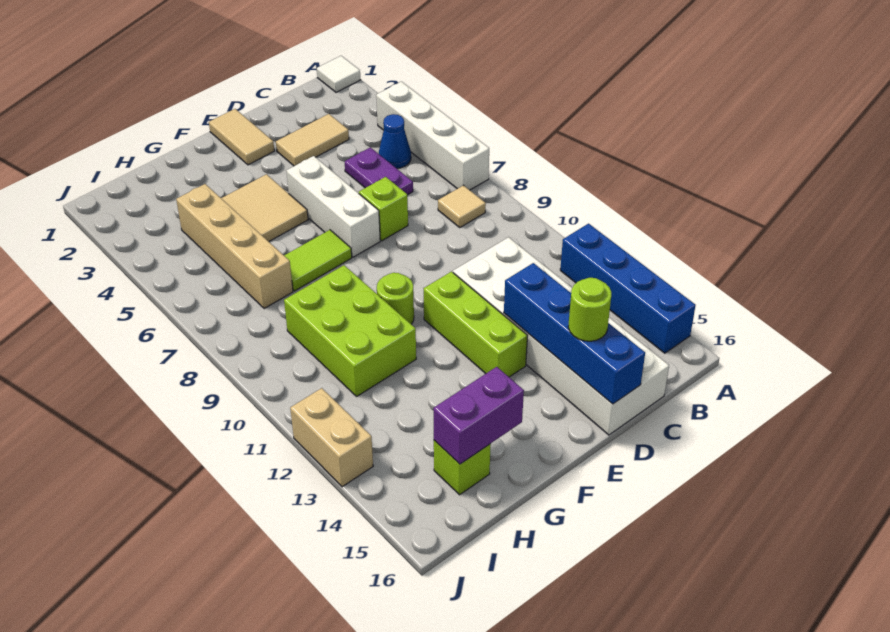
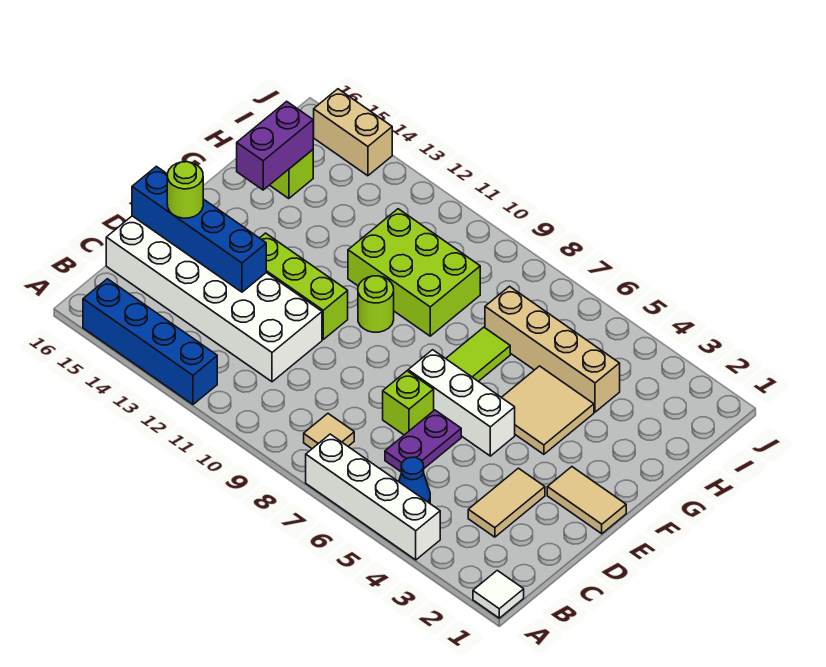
purple plate C5:C6 level 1 -> purple plate C6:D6 level 1
tan brick J12:J13 level 1 -> tan brick J14:J15 level 1

